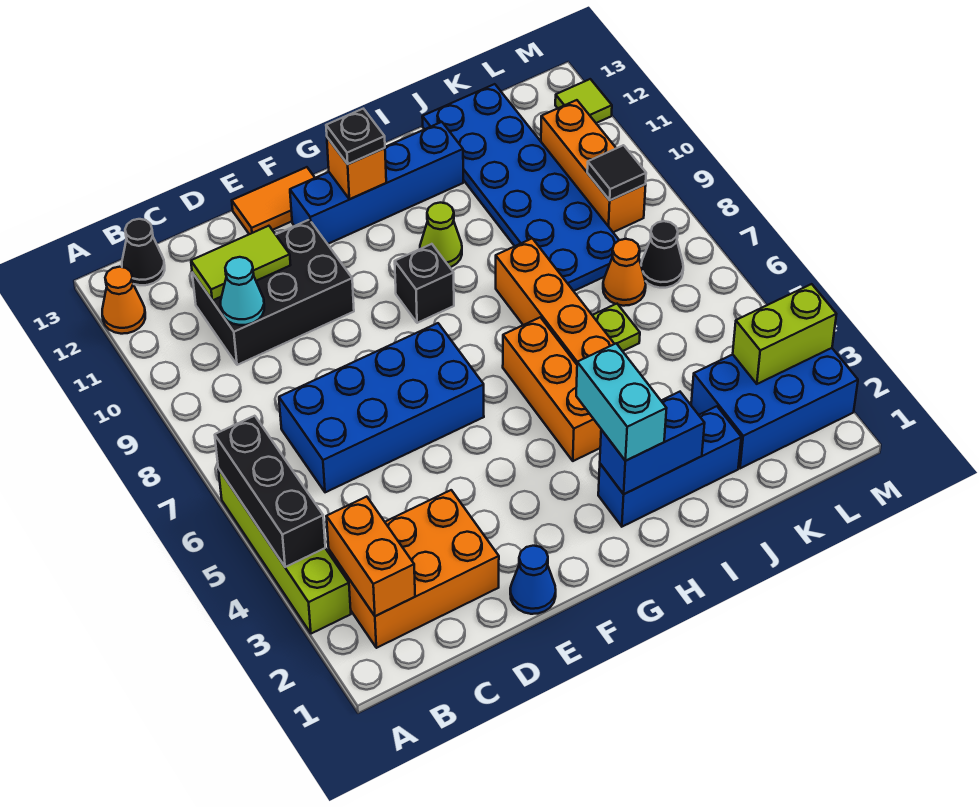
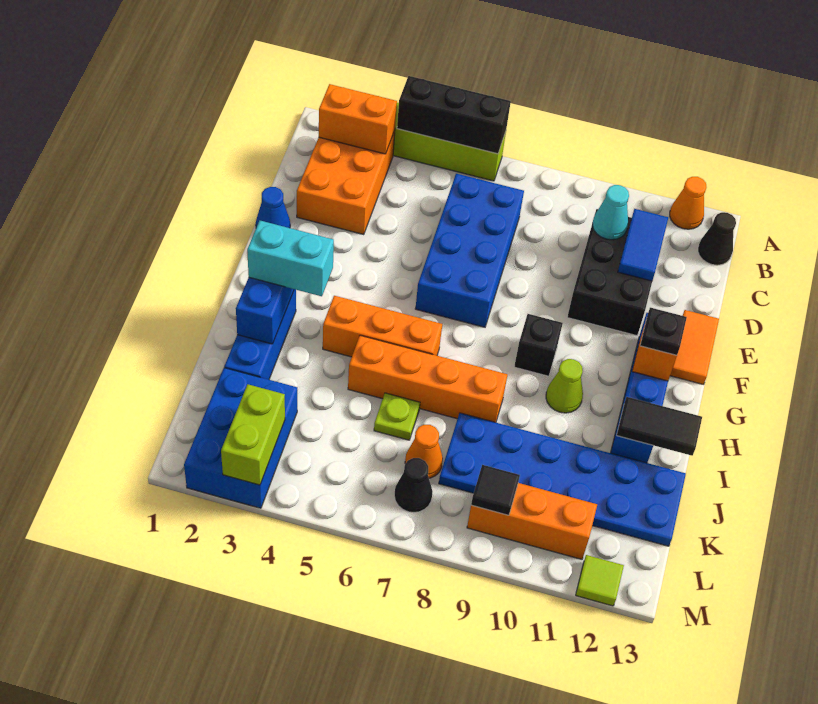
lime tile C11:D11 level 2 -> blue tile C11:D11 level 2
none -> black tile I12:I13 level 2

